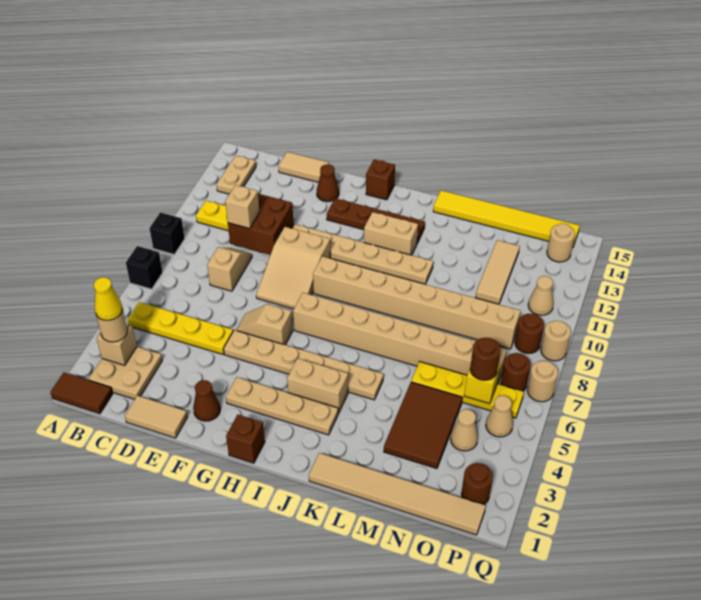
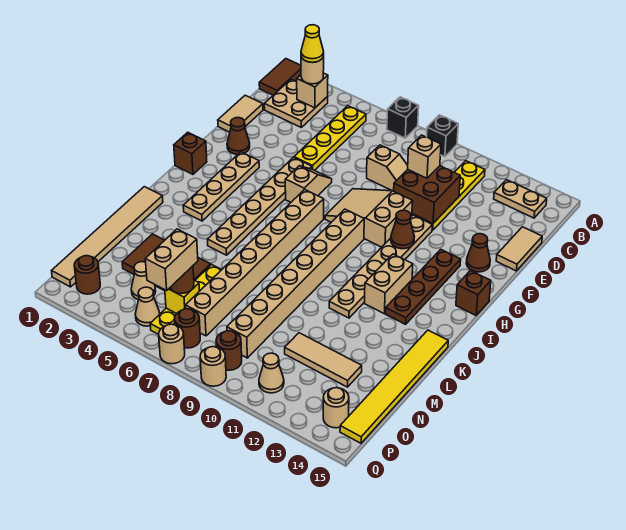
none -> brown cone G11 level 2
tan brick I4:J4 level 1 -> tan brick O6:P6 level 4

